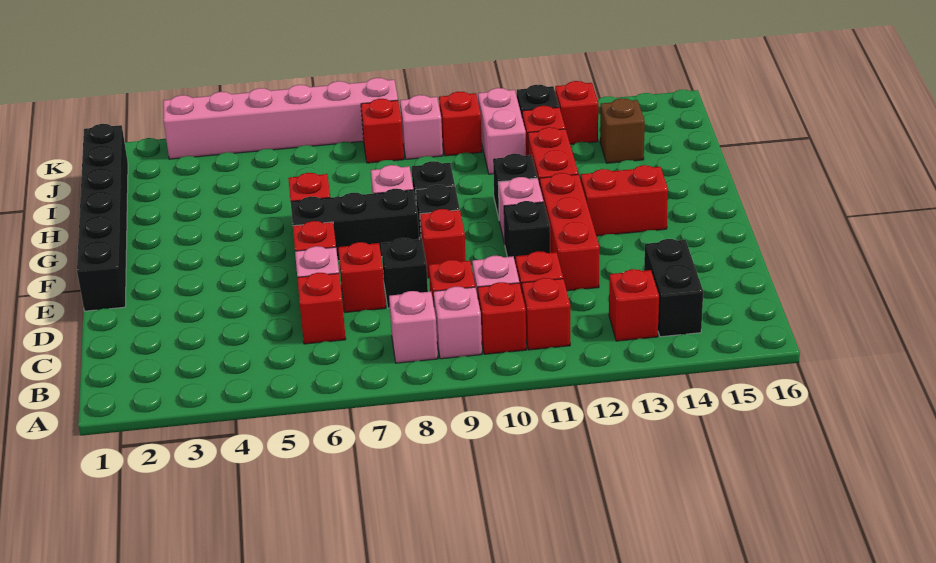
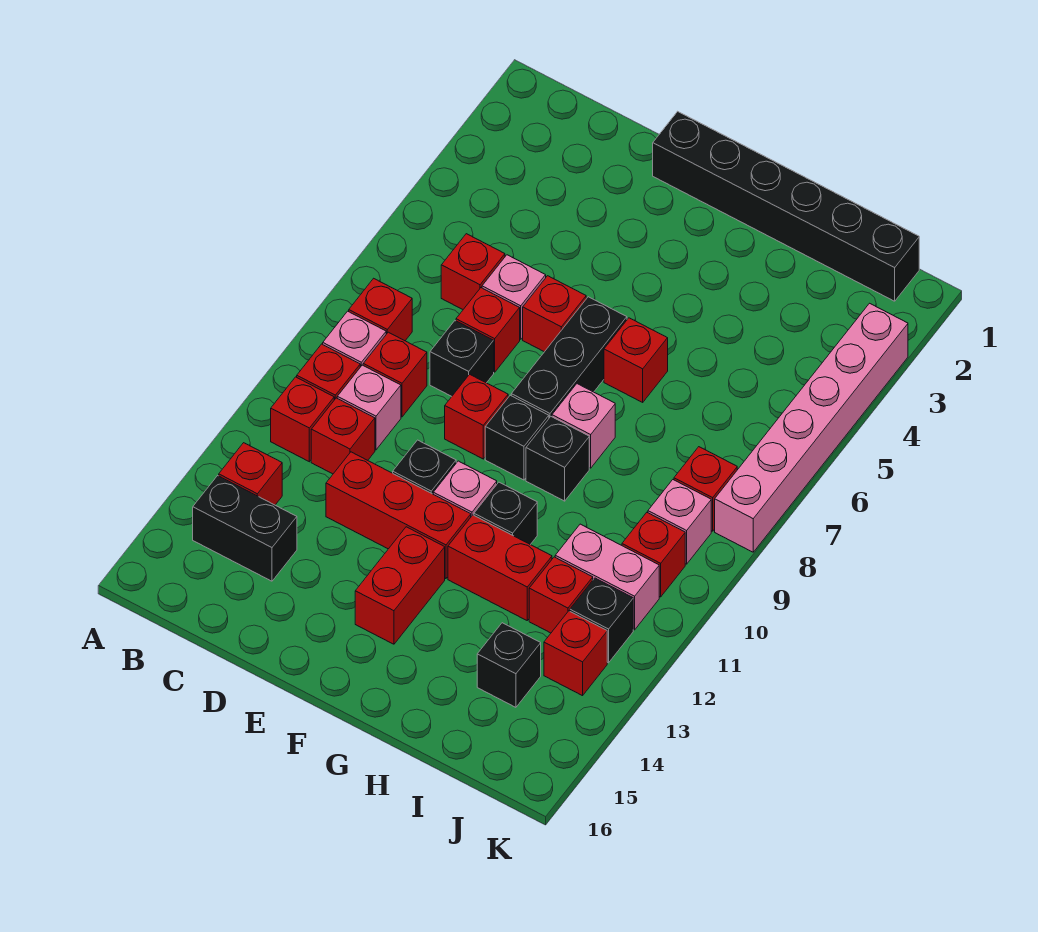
pink brick B8 level 1 -> red brick B8 level 1
brown brick I14 level 1 -> black brick I14 level 1

